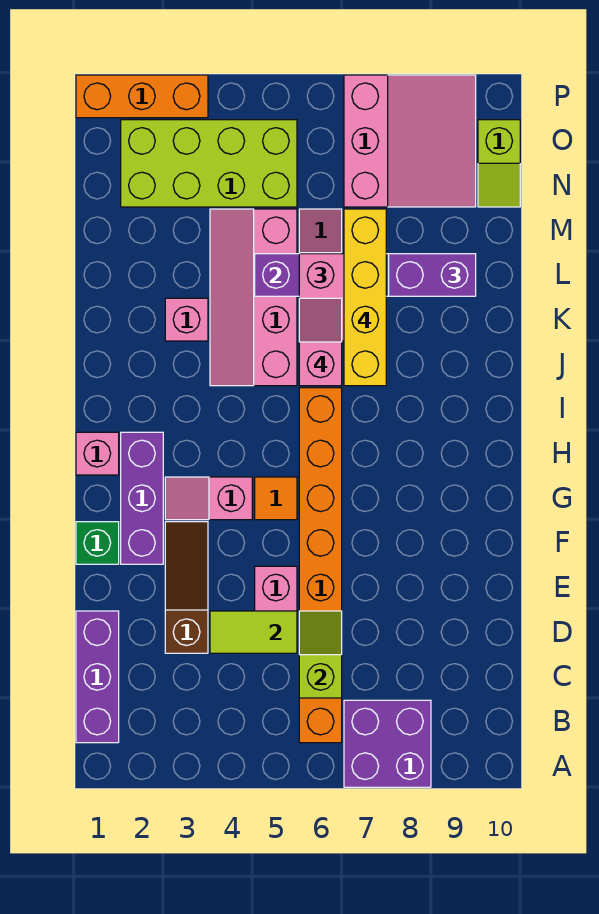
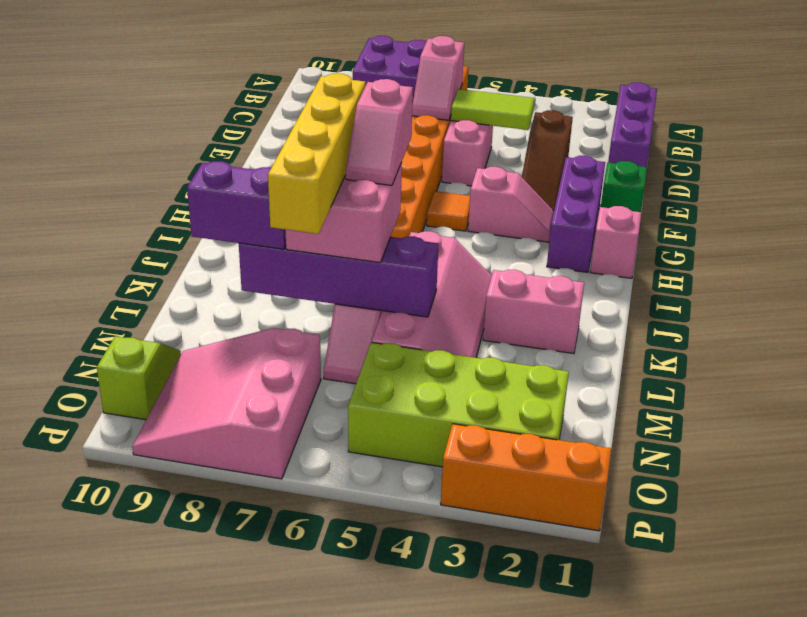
lime slope C6:D6 level 2 top C -> pink slope C6:D6 level 2 top C
pink brick K3 level 1 -> pink brick K2:K3 level 1

